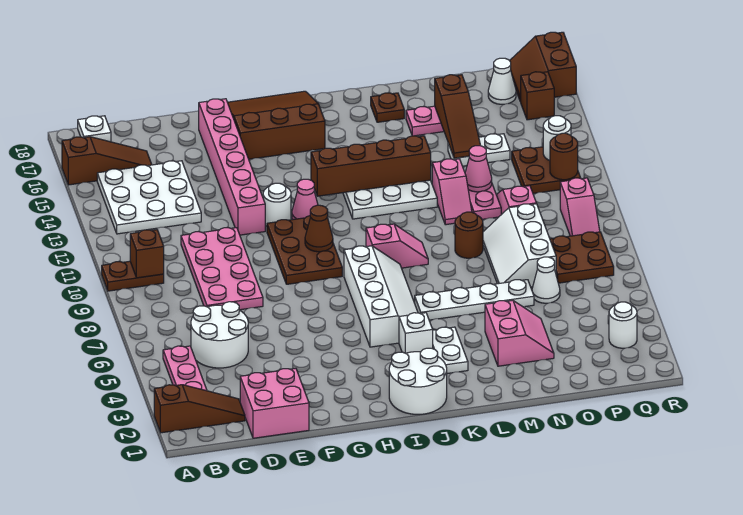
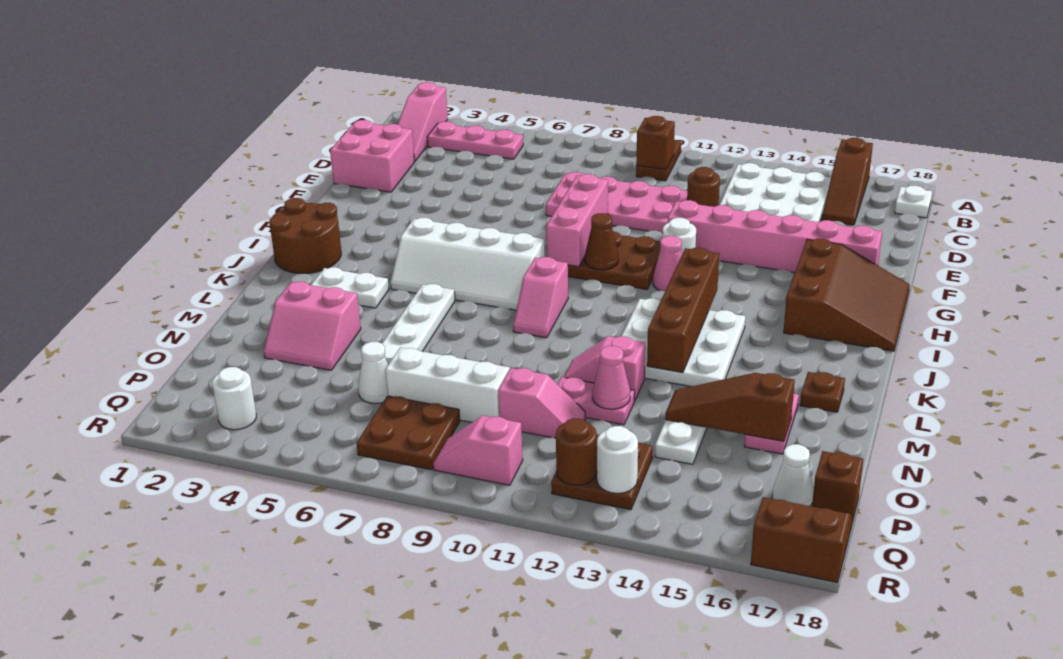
brown slope A2:C2 level 1 top A -> pink slope A2:C2 level 1 top A
white round brick C5:D6 level 1 -> none
none -> pink brick F9:H9 level 2
white round brick I1:J2 level 1 -> brown round brick I1:J2 level 1
white brick J4 level 1 -> none
brown round brick M9 level 1 -> brown round brick D12 level 1
brown brick Q16 level 1 -> brown brick P18 level 1

